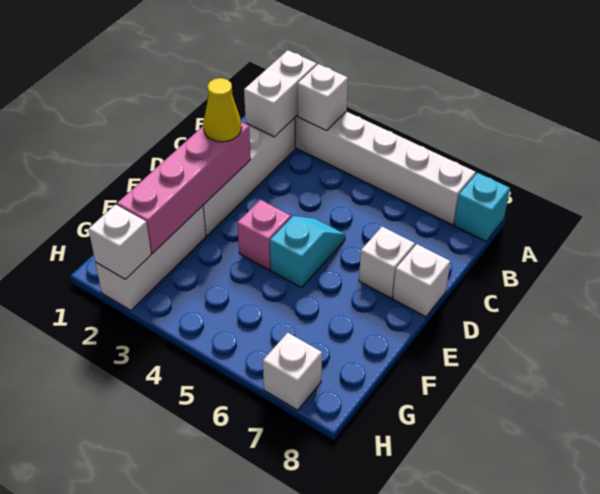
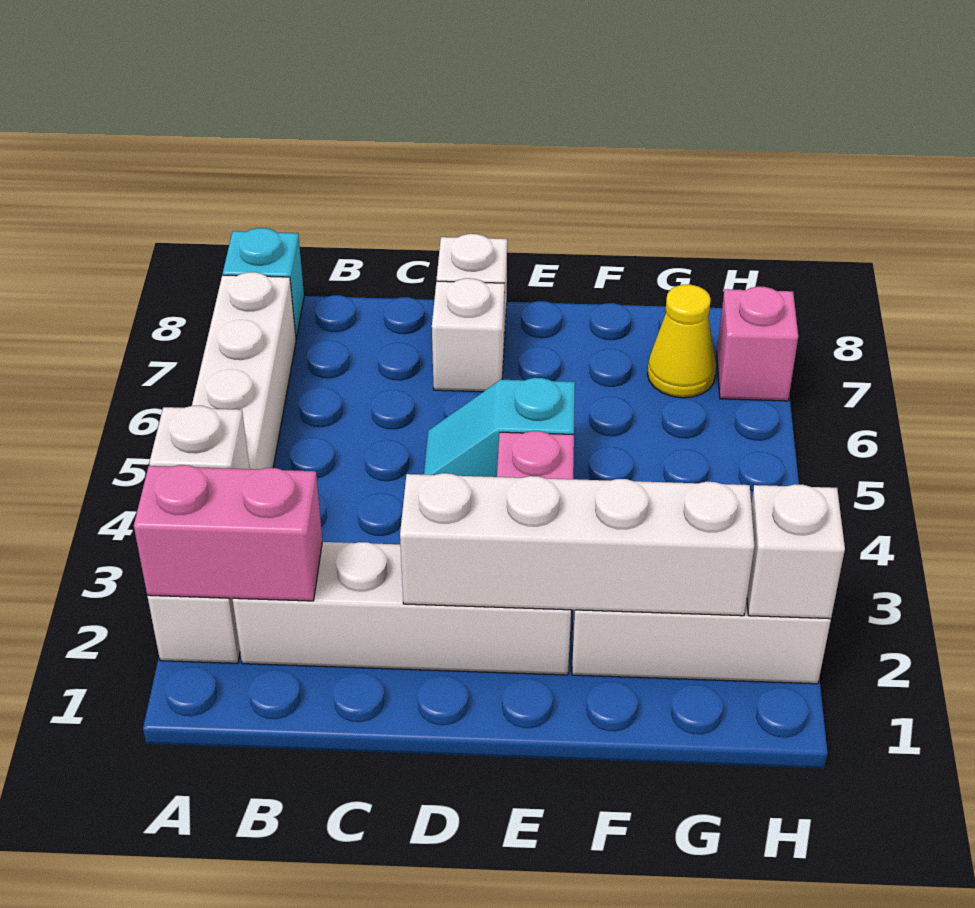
white brick A2:B2 level 2 -> pink brick A2:B2 level 2
pink brick D2:G2 level 2 -> white brick D2:G2 level 2
yellow cone D2 level 3 -> yellow cone G7 level 1
white brick H7 level 1 -> pink brick H7 level 1

